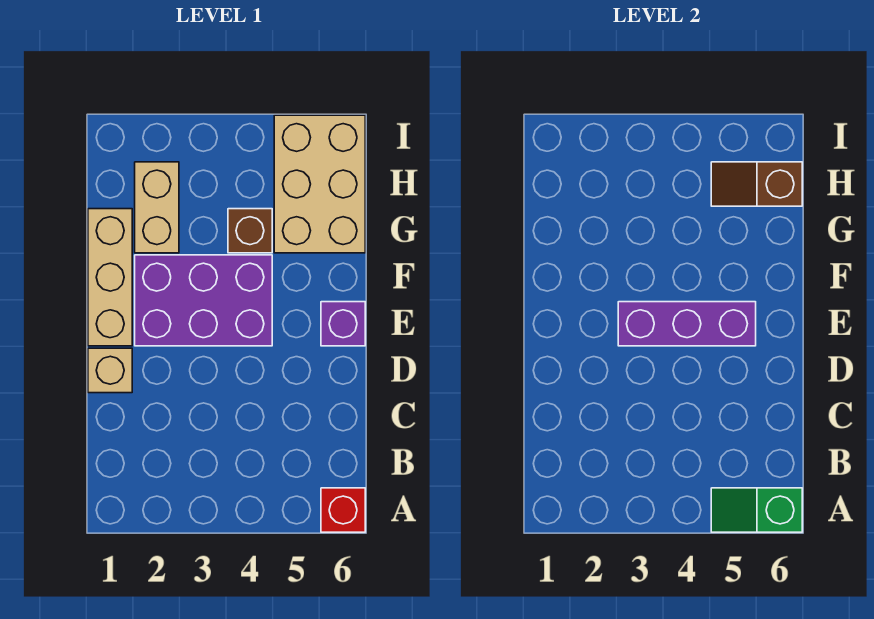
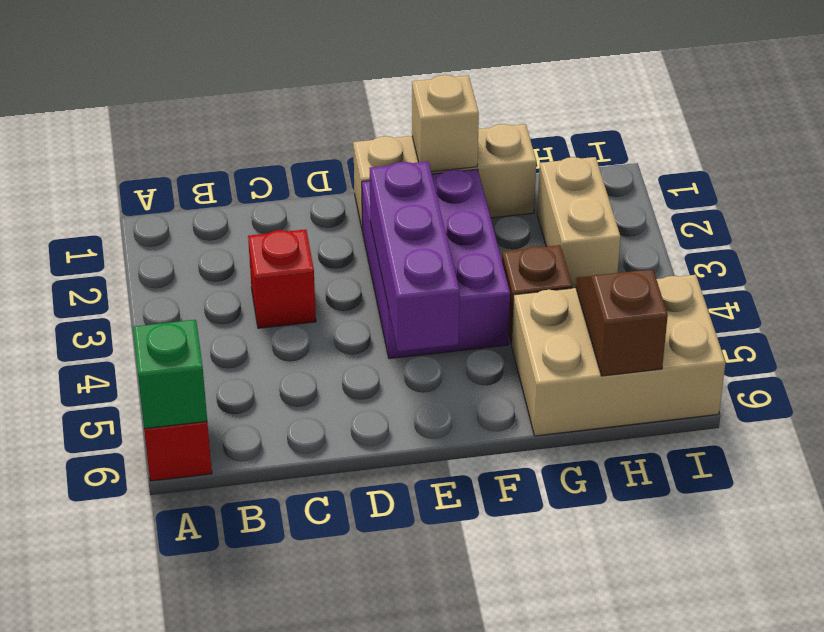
none -> red brick C3 level 1
tan brick D1 level 1 -> tan brick F1 level 2
purple brick E6 level 1 -> none
tan brick G2:H2 level 1 -> tan brick H2:H3 level 1

